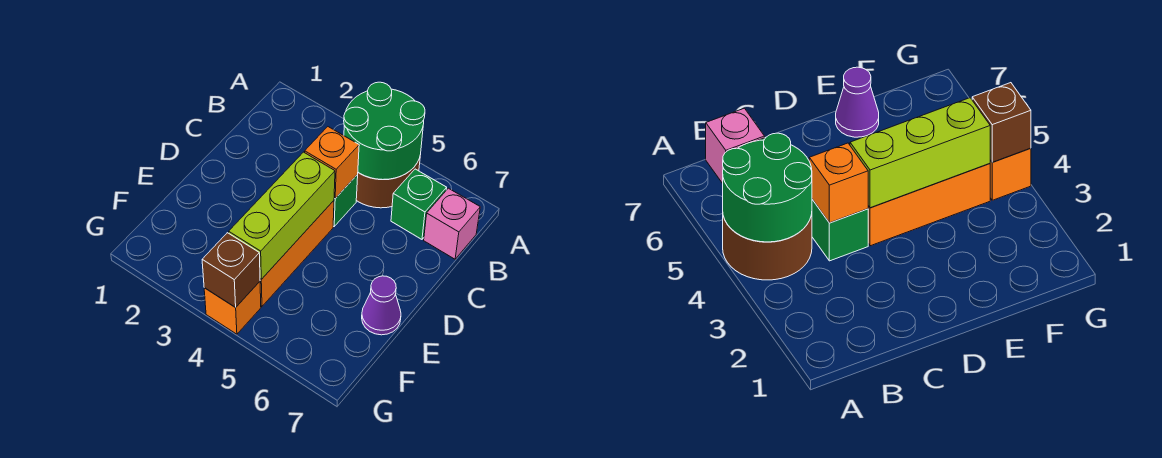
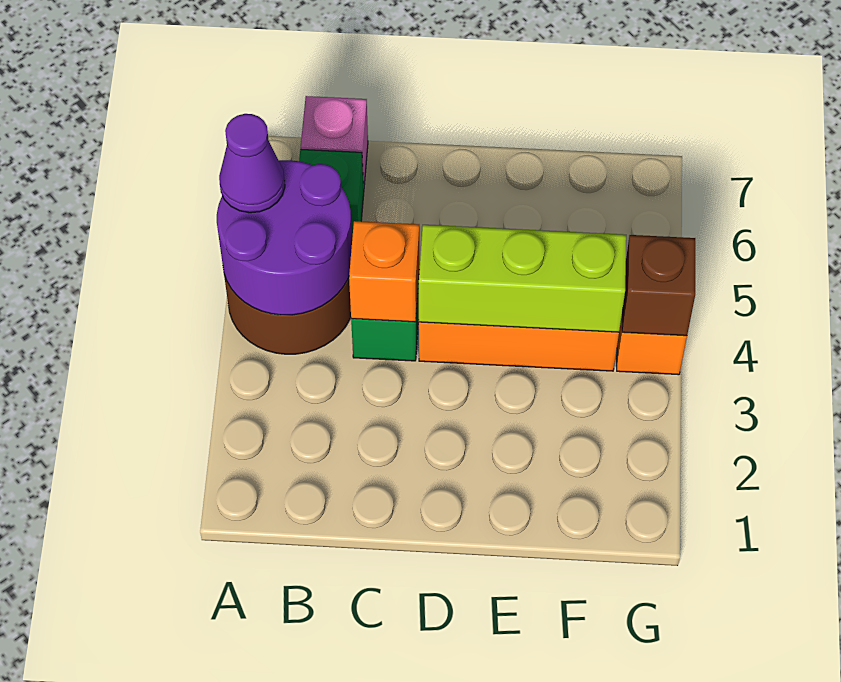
green round brick A4:B5 level 2 -> purple round brick A4:B5 level 2
purple cone E7 level 1 -> purple cone A5 level 3

